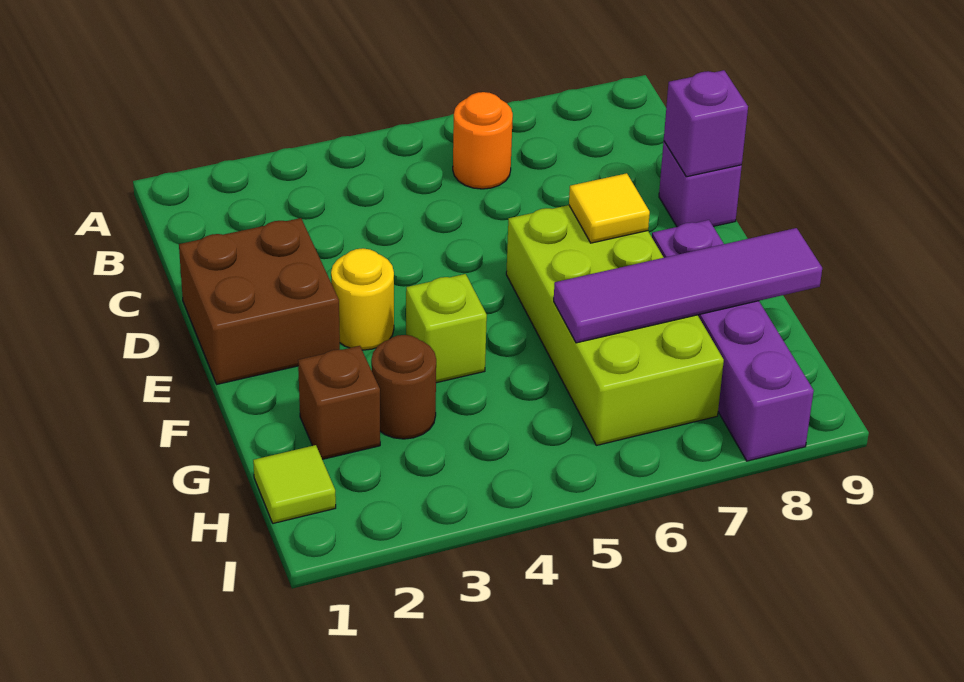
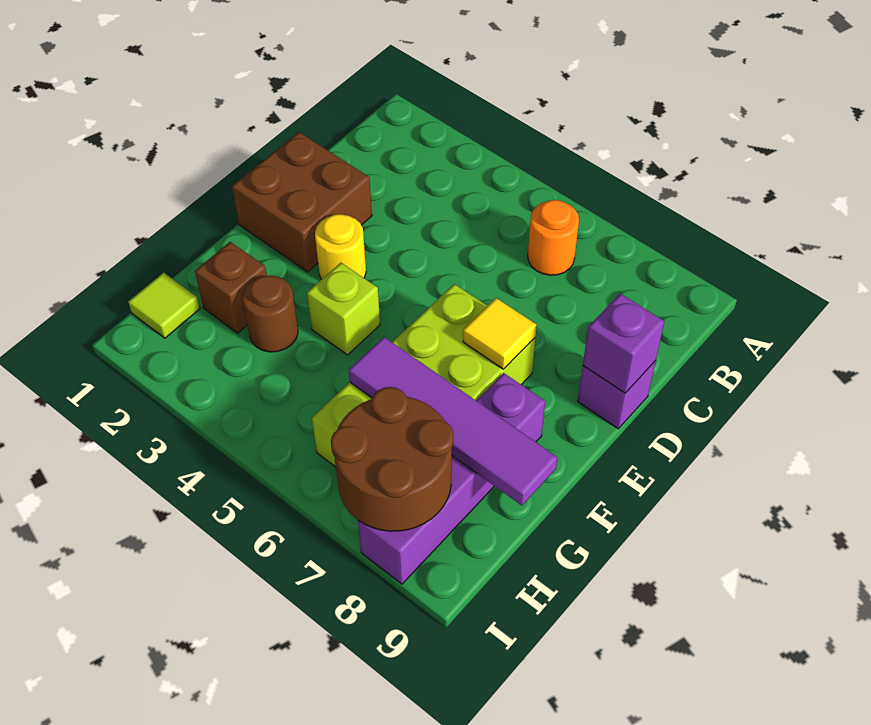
none -> brown round brick H7:I8 level 2

